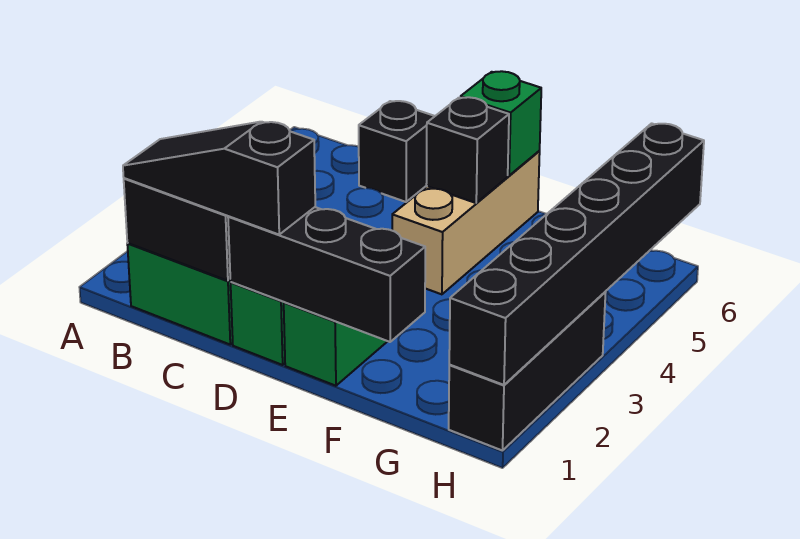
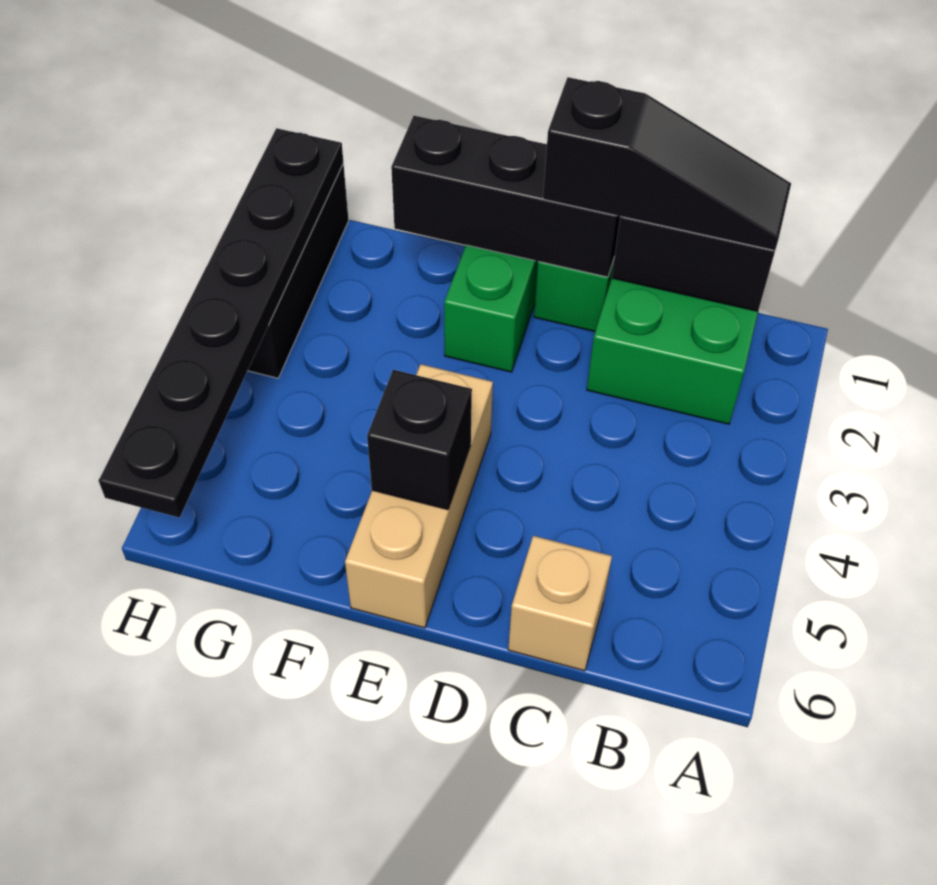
black brick C6 level 1 -> tan brick C6 level 1
green brick E6 level 2 -> none
black brick H1:H6 level 2 -> black plate H1:H6 level 2

